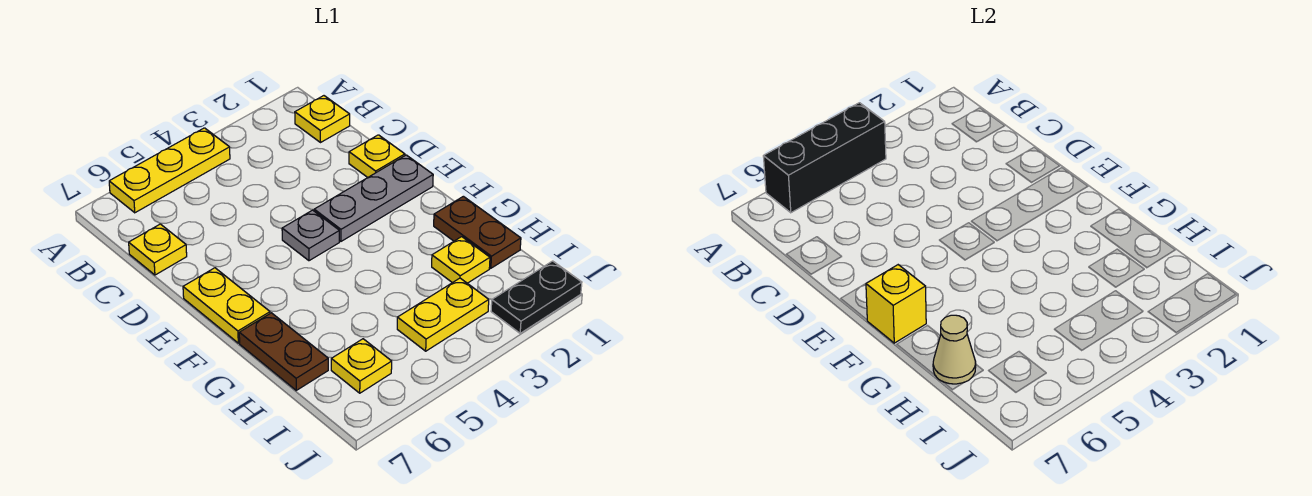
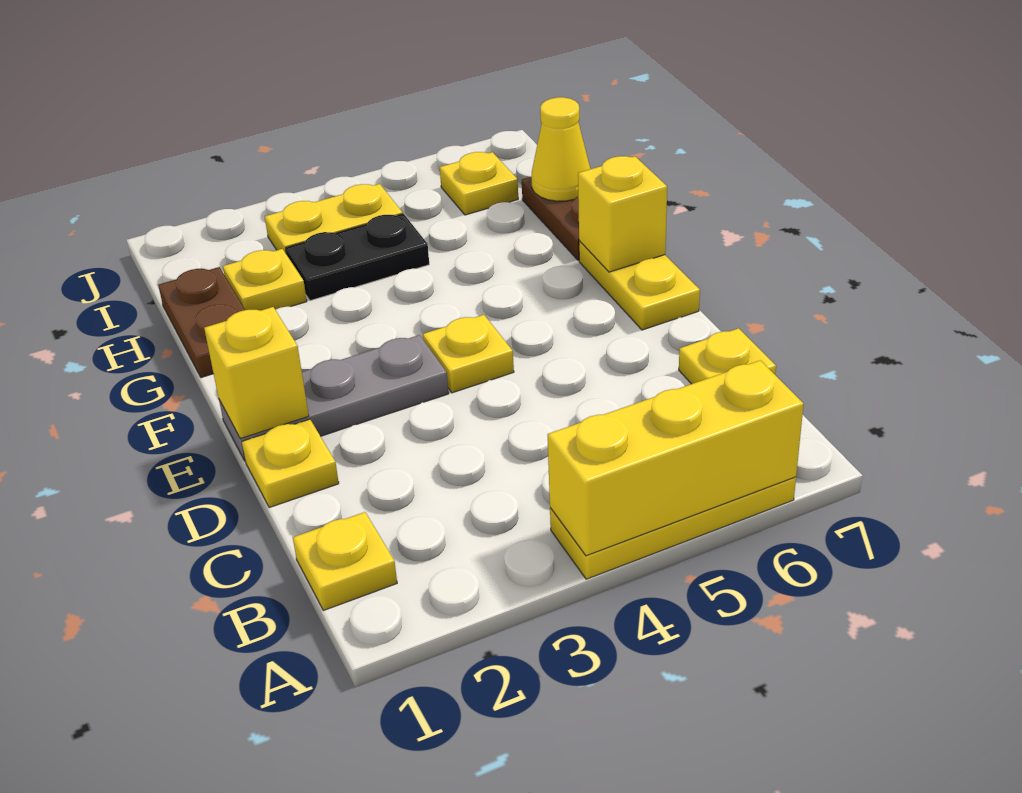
black brick A4:A6 level 2 -> yellow brick A4:A6 level 2
none -> yellow brick E1 level 2
grey plate E4 level 1 -> yellow plate E4 level 1
tan cone H7 level 2 -> yellow cone H7 level 2
black plate J1:J2 level 1 -> black plate H3:H4 level 1

